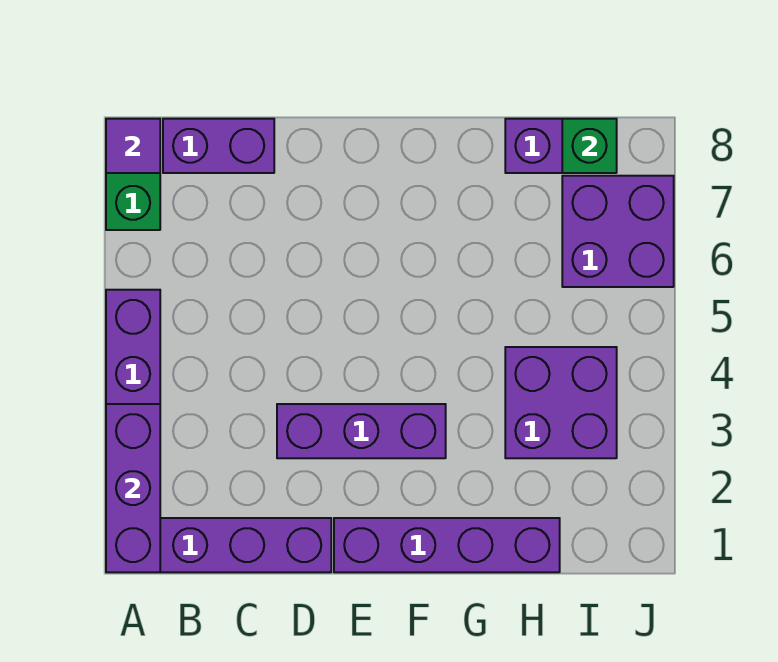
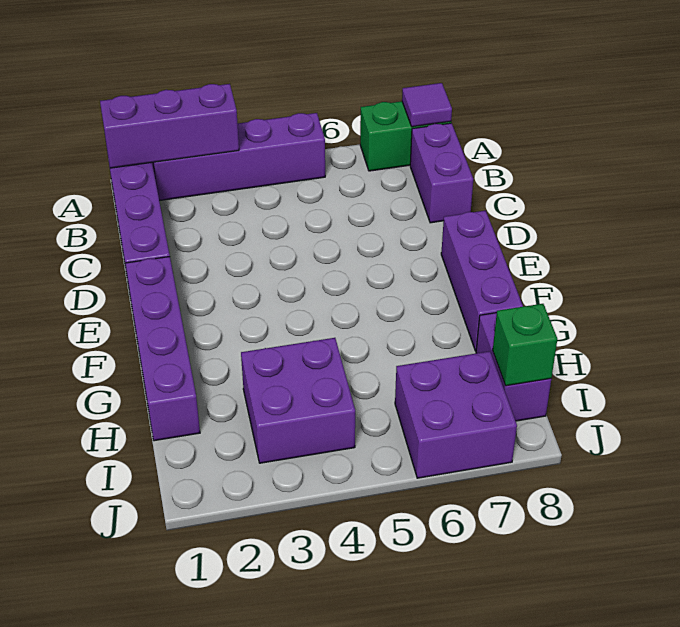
purple brick D3:F3 level 1 -> purple brick E8:G8 level 1

